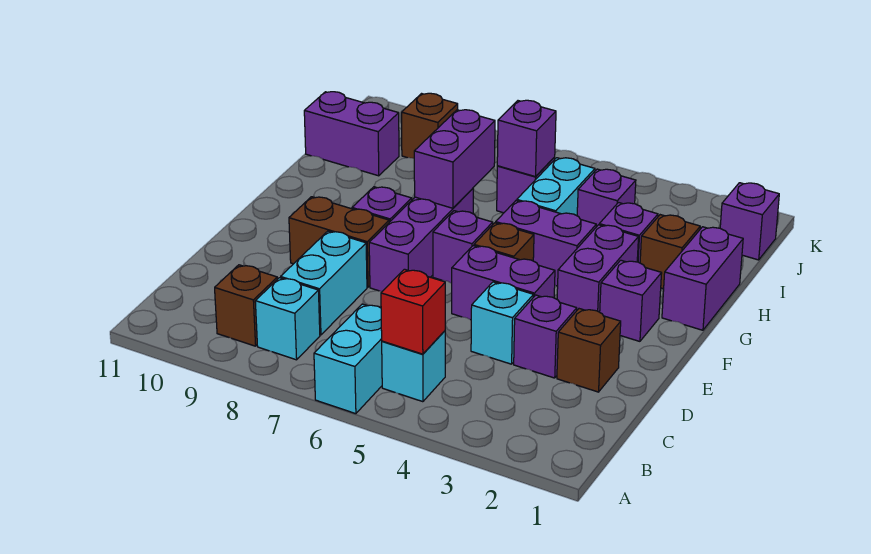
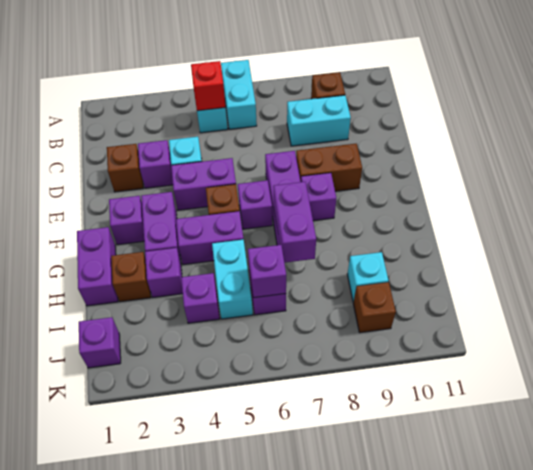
cyan brick B8 level 1 -> cyan brick I9 level 1
cyan brick C8:D8 level 1 -> cyan brick C8:C9 level 1
purple brick I10:I11 level 1 -> none

